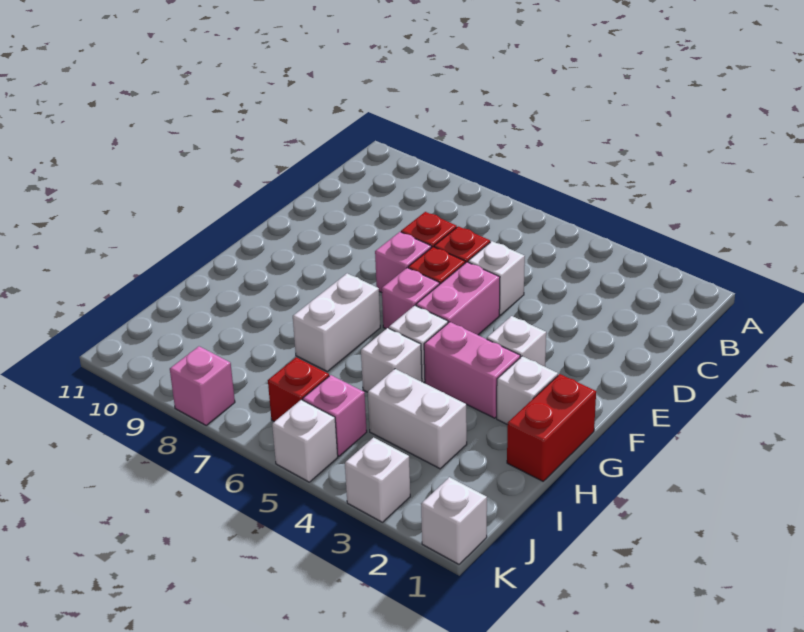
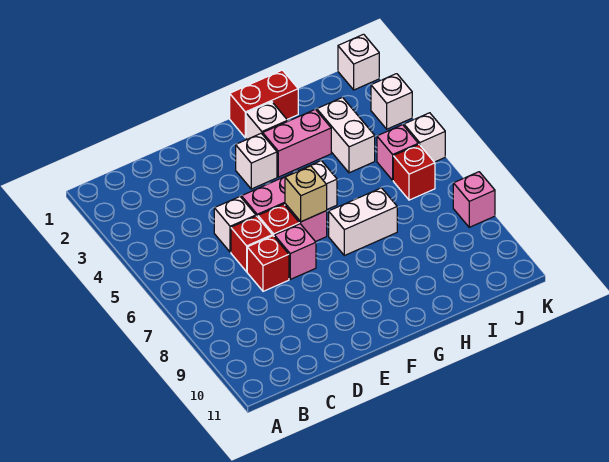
none -> tan brick F6 level 2
pink brick G3:G4 level 1 -> pink brick G3:H3 level 1
white brick H5 level 1 -> none

